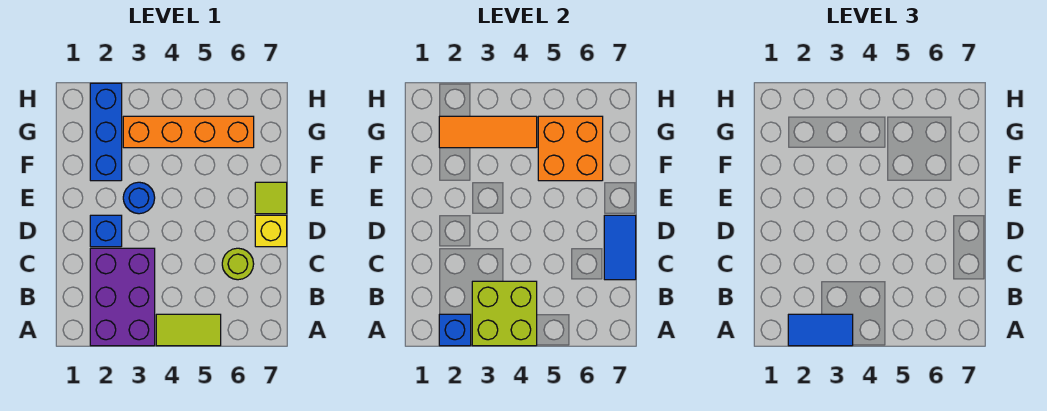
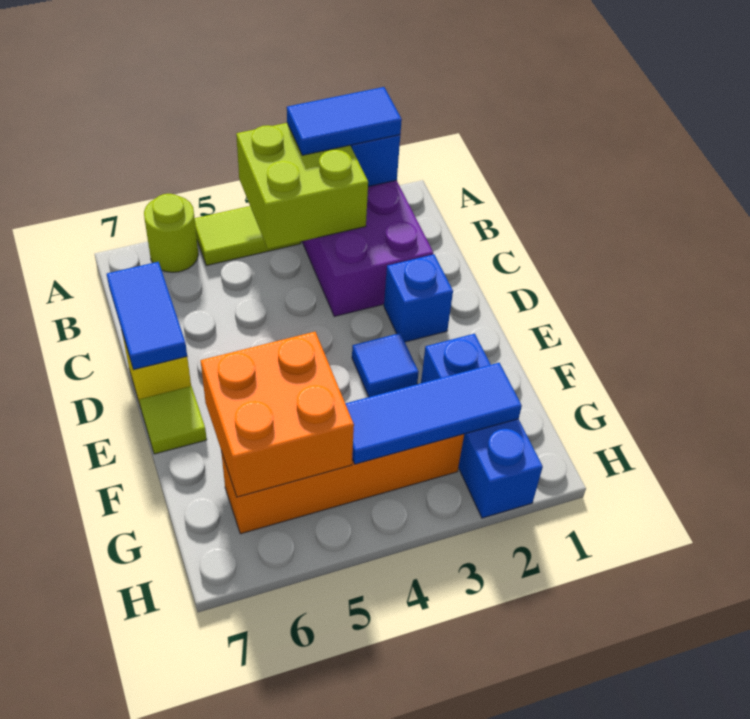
lime round brick C6 level 1 -> lime round brick A6 level 1
blue round brick E3 level 1 -> blue tile E3 level 1
orange tile G2:G4 level 2 -> blue tile G2:G4 level 2

